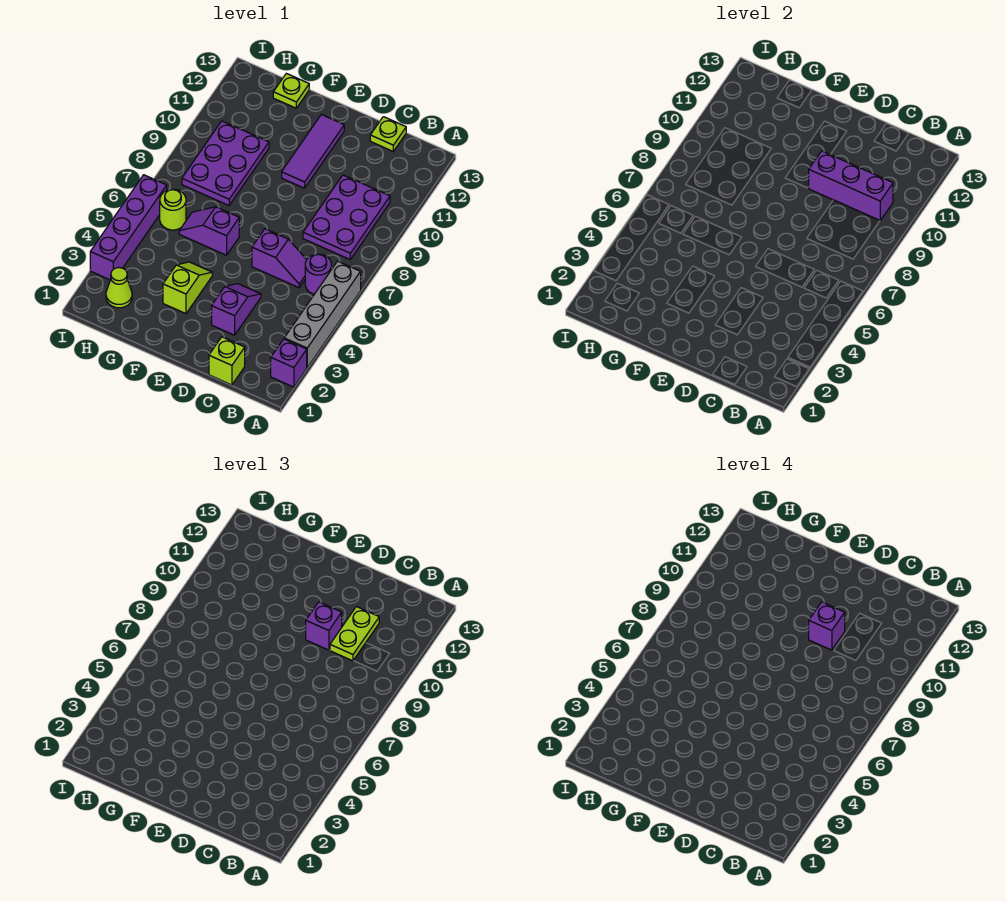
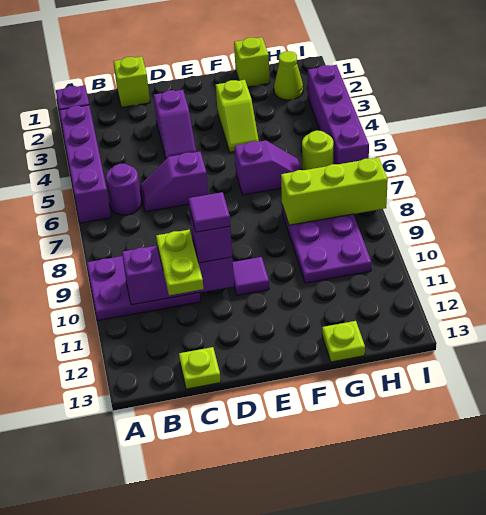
grey brick A3:A6 level 1 -> purple brick A3:A6 level 1
purple plate B8:C10 level 1 -> purple plate A9:C10 level 1
purple brick D10 level 4 -> purple tile D10 level 4
purple tile E10:E12 level 1 -> purple tile E10 level 1
none -> lime brick G1 level 1
none -> lime brick G8:I8 level 2

